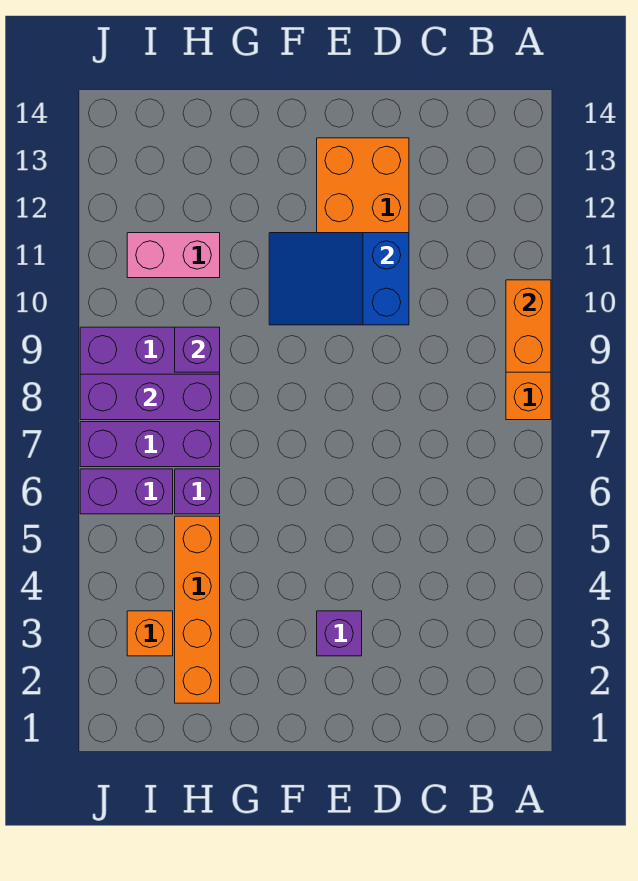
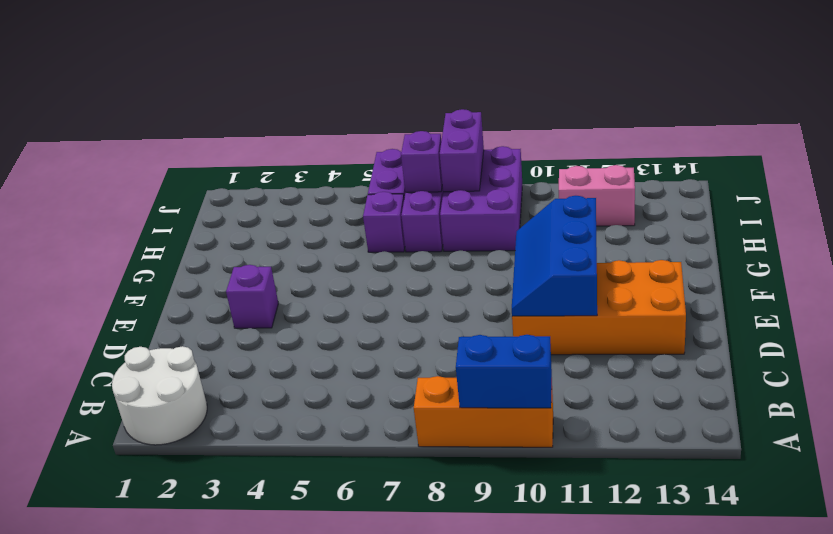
none -> white round brick A1:B2 level 1
orange brick A9:A10 level 2 -> blue brick A9:A10 level 2
blue slope D10:F11 level 2 top D -> blue slope D10:F11 level 2 top 11
orange brick H2:H5 level 1 -> none
purple brick H8:J8 level 2 -> purple brick I8:J8 level 2
purple brick H9 level 2 -> purple brick I7 level 2
pink brick H11:I11 level 1 -> pink brick I11:I12 level 1
orange brick I3 level 1 -> none

